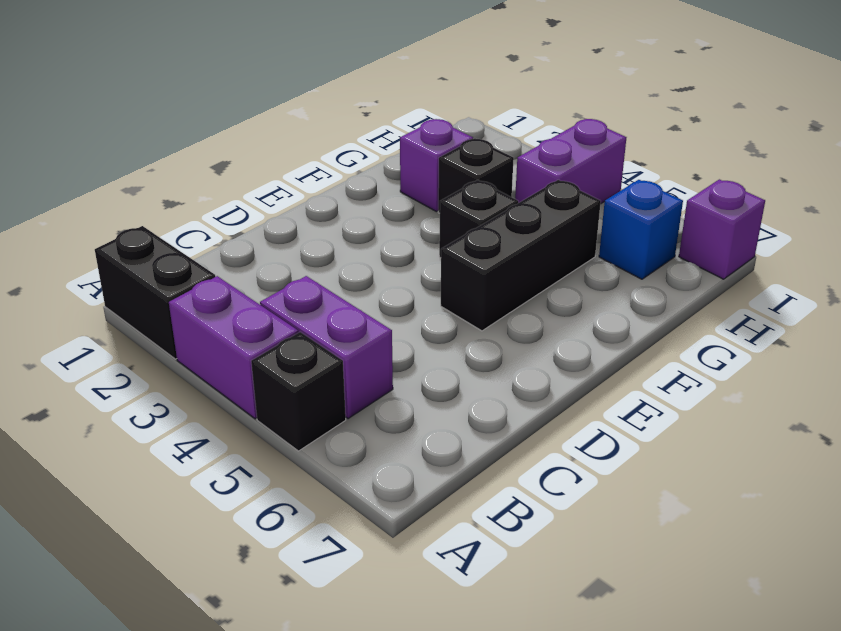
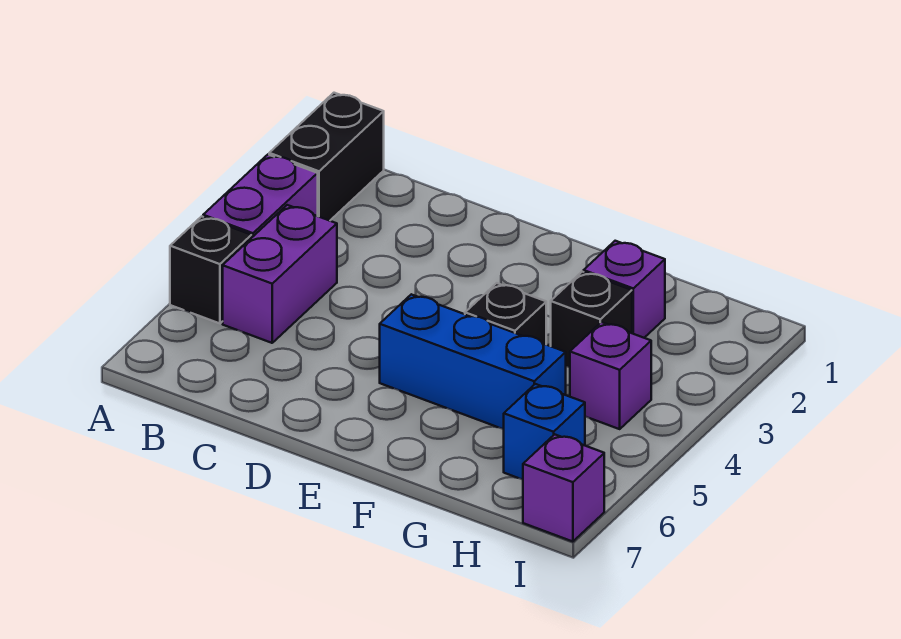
black brick E5:G5 level 1 -> blue brick E5:G5 level 1
purple brick H4:I4 level 1 -> purple brick H4 level 1

